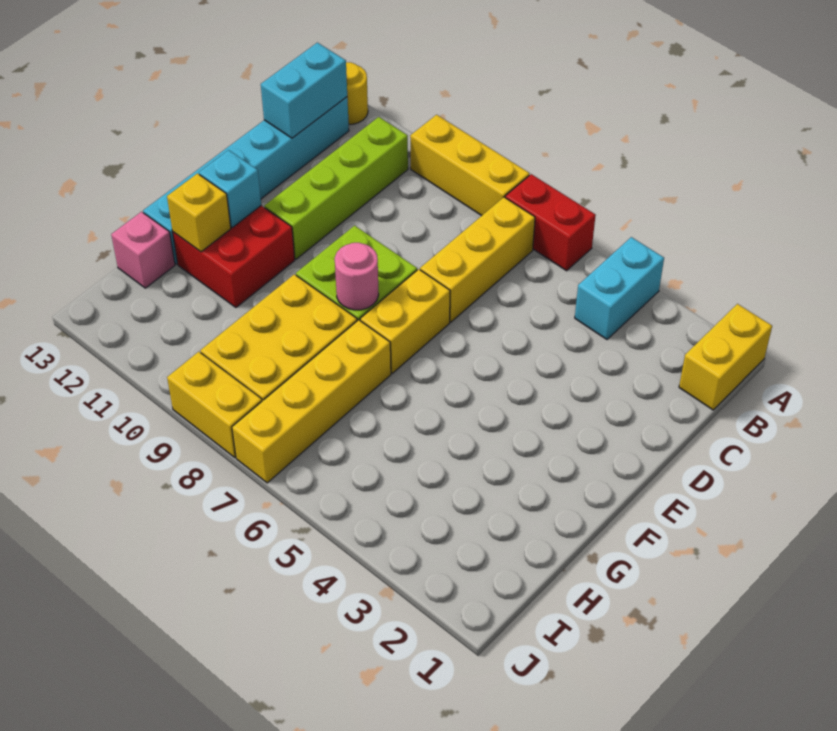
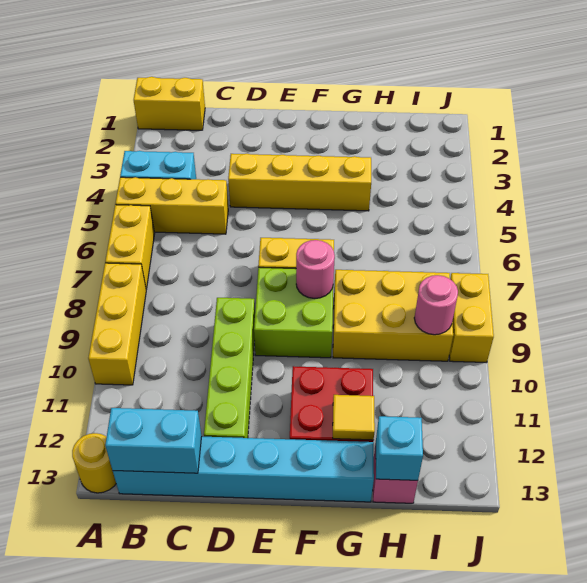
red brick A6:A7 level 1 -> yellow brick A6:A7 level 1
yellow brick B7:D7 level 1 -> yellow brick A5:C5 level 1
lime brick B11:E11 level 1 -> lime brick D9:D12 level 1
cyan brick F12 level 2 -> cyan brick H13 level 2
yellow brick G7:J7 level 1 -> yellow brick D4:G4 level 1
yellow brick G12 level 2 -> yellow tile G12 level 2
none -> pink round brick I9 level 2

